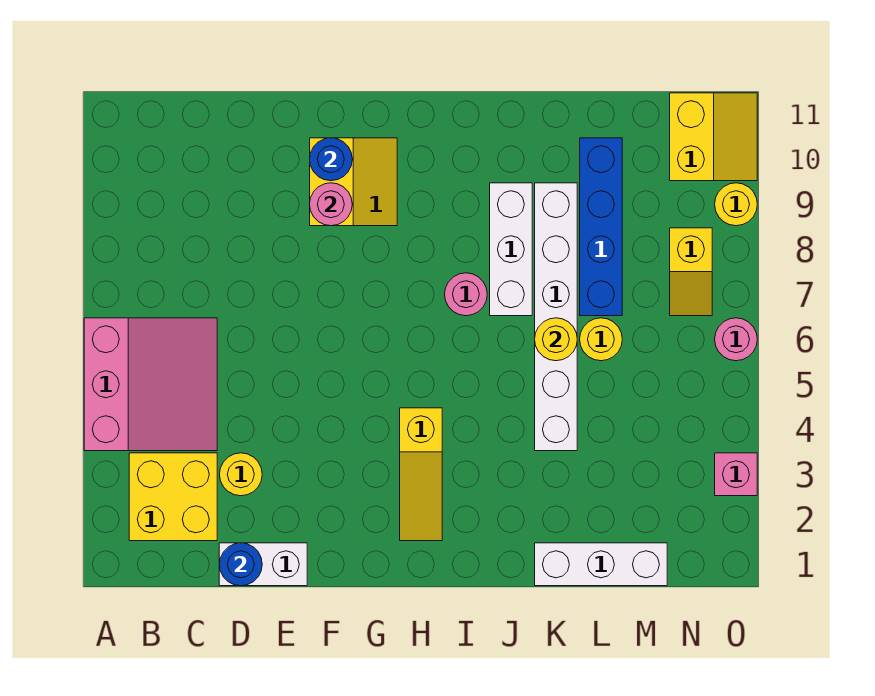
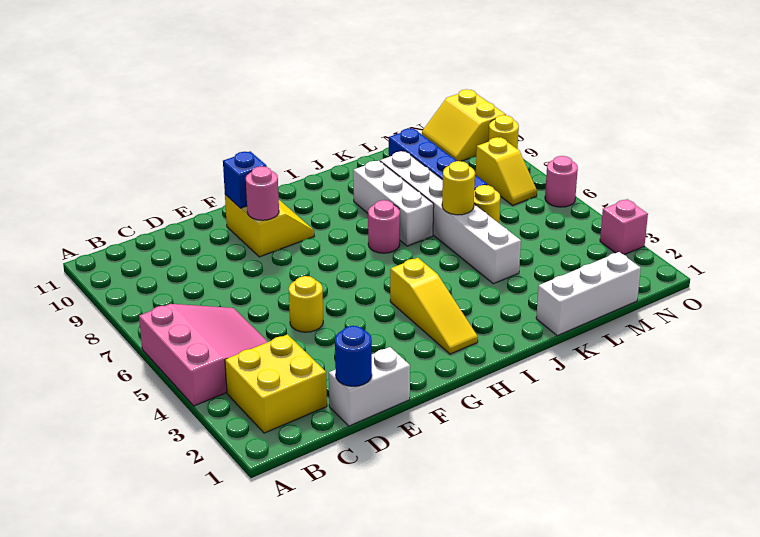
yellow round brick D3 level 1 -> yellow round brick E5 level 1
blue round brick F10 level 2 -> blue brick F10 level 2
yellow slope N10:O11 level 1 top N -> yellow slope N10:O11 level 1 top O

